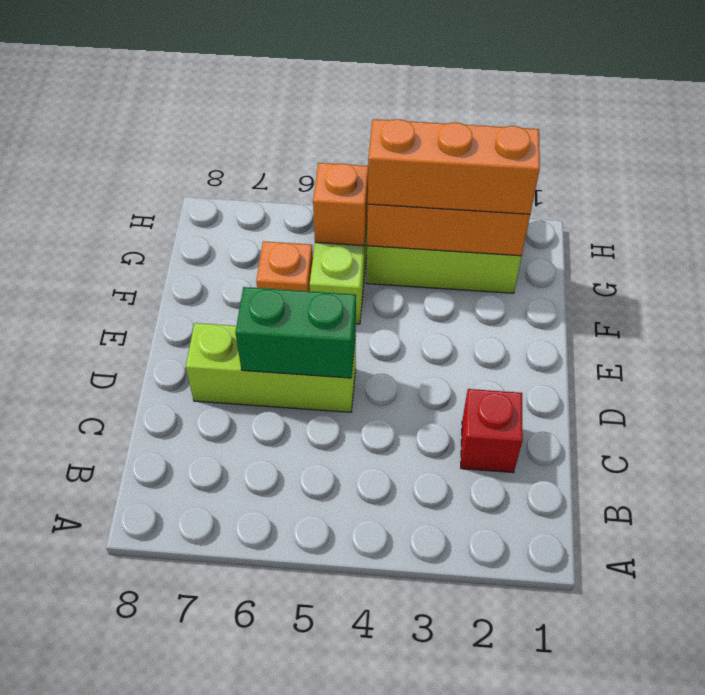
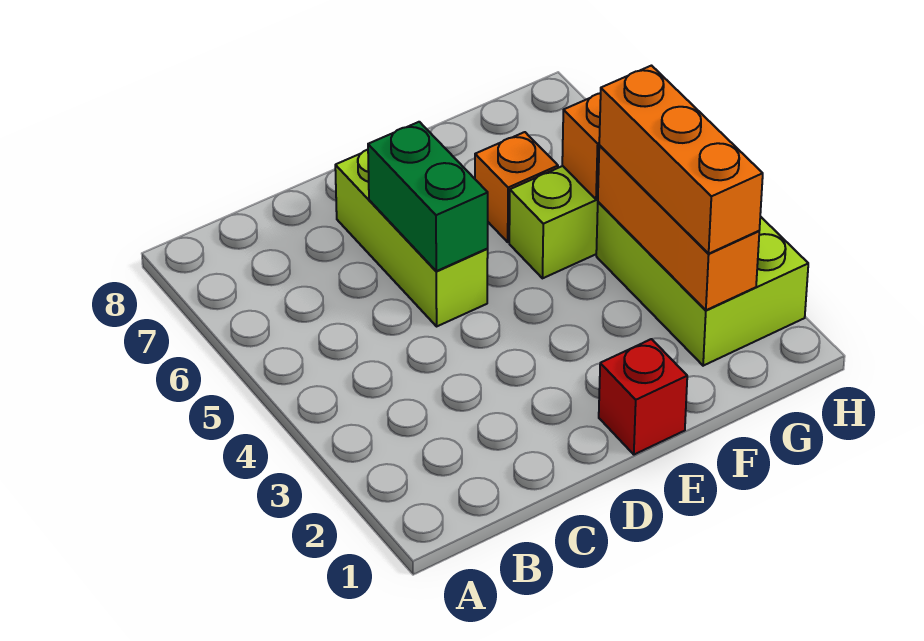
red brick C2 level 1 -> red brick E1 level 1

